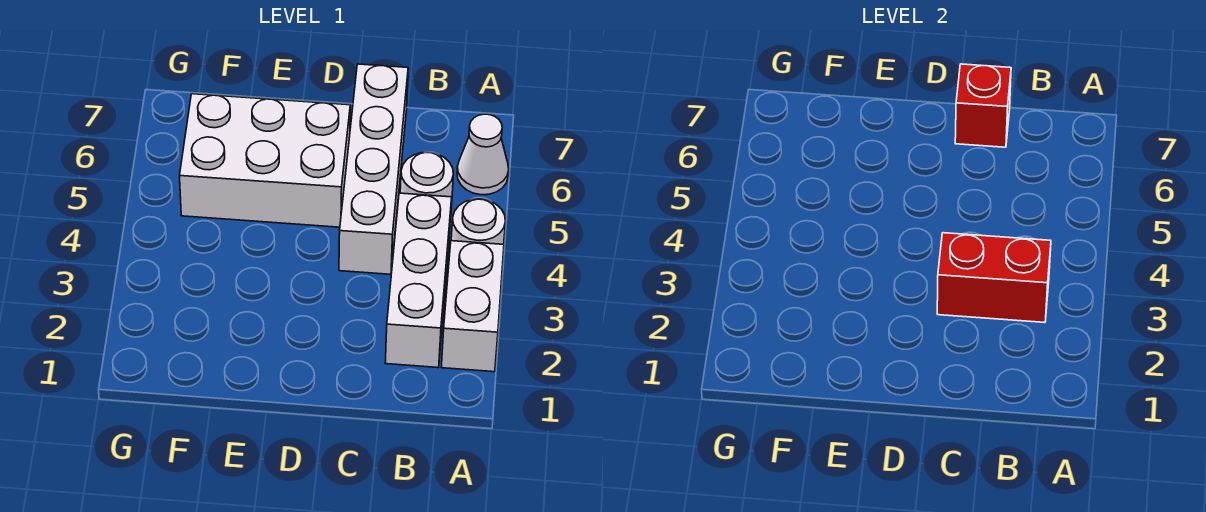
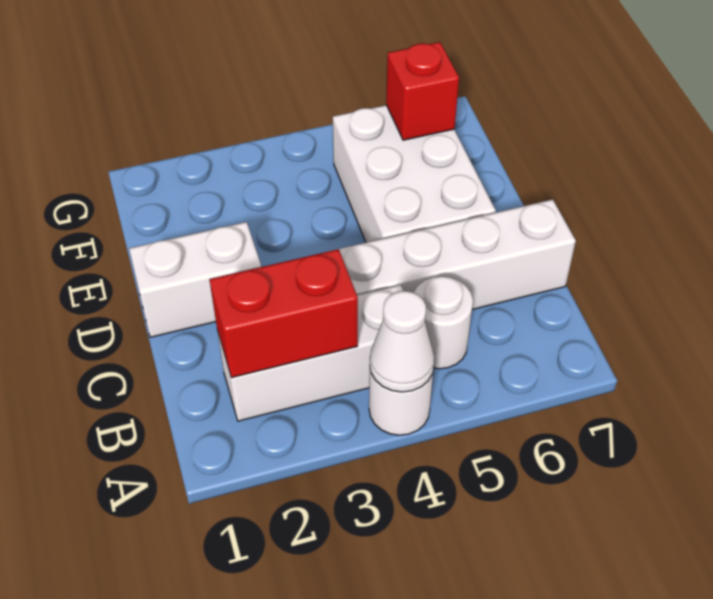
white brick A2:A3 level 1 -> white brick D1:D2 level 1
white cone A6 level 1 -> white cone A4 level 2
red brick B3:C3 level 2 -> red brick B2:B3 level 2
red brick C7 level 2 -> red brick F6 level 2

